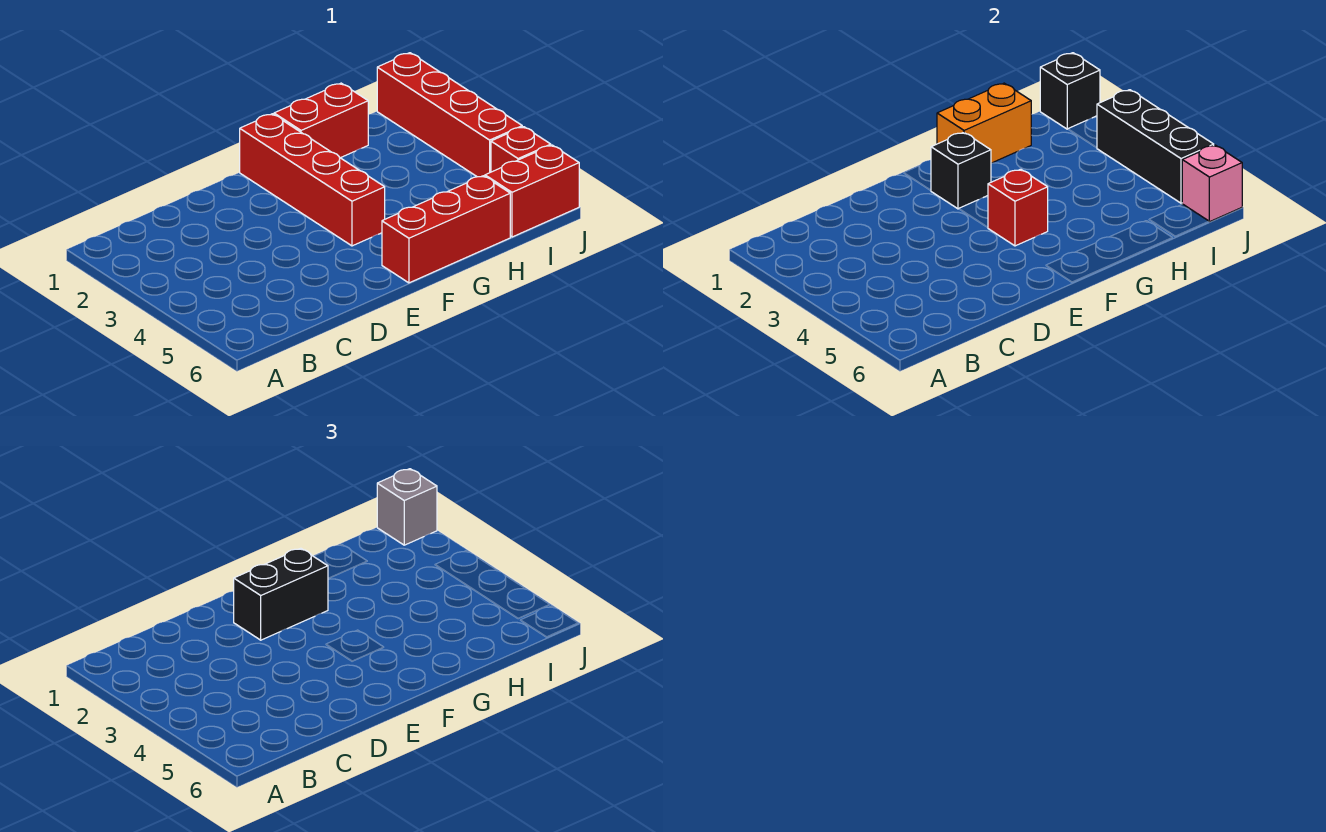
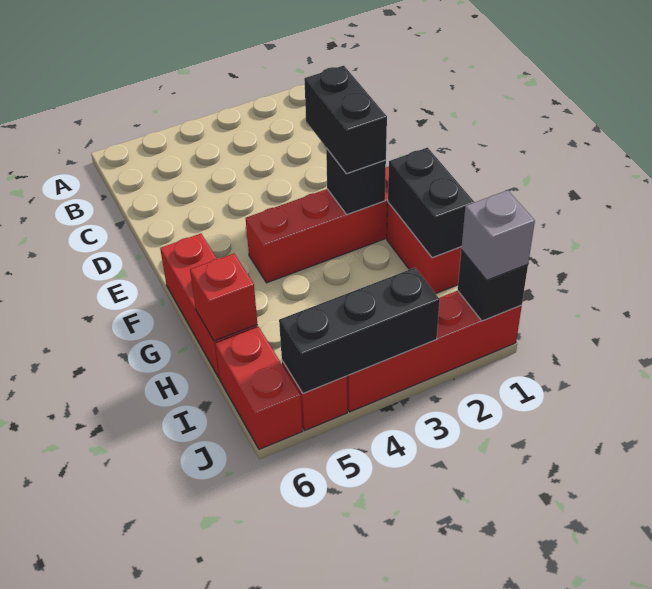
red brick F4 level 2 -> red brick H6 level 2
orange brick G1:H1 level 2 -> black brick G1:H1 level 2
pink brick J6 level 2 -> none

